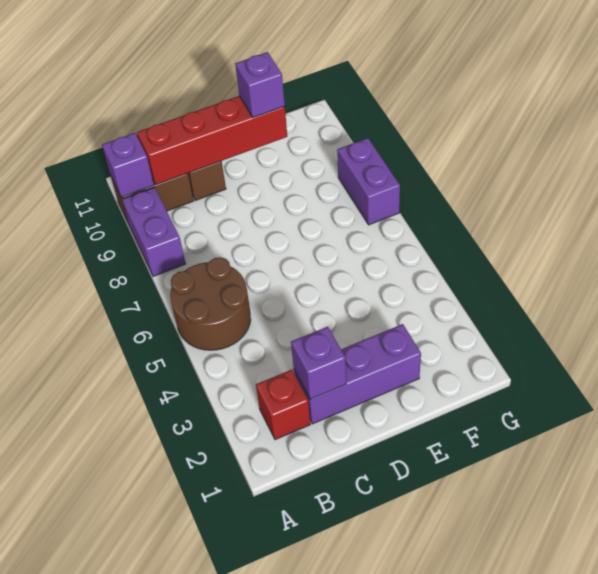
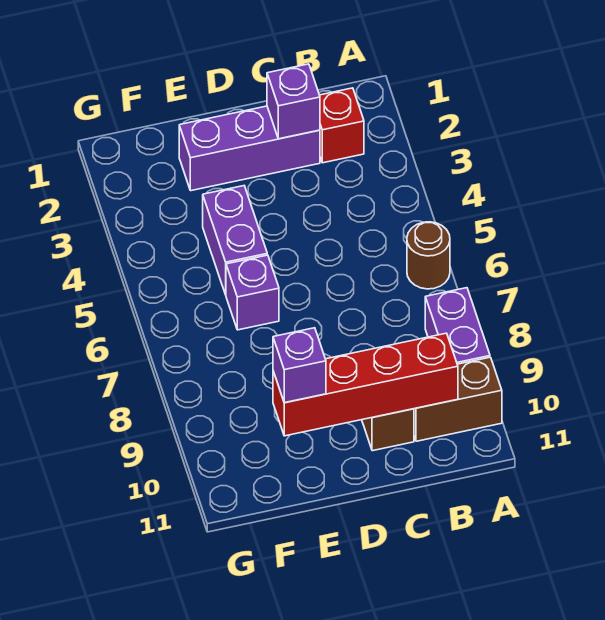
brown round brick A5:B6 level 1 -> brown round brick A6 level 1
purple brick A10 level 2 -> purple brick E6 level 1
purple brick G7:G8 level 1 -> purple brick E4:E5 level 1

